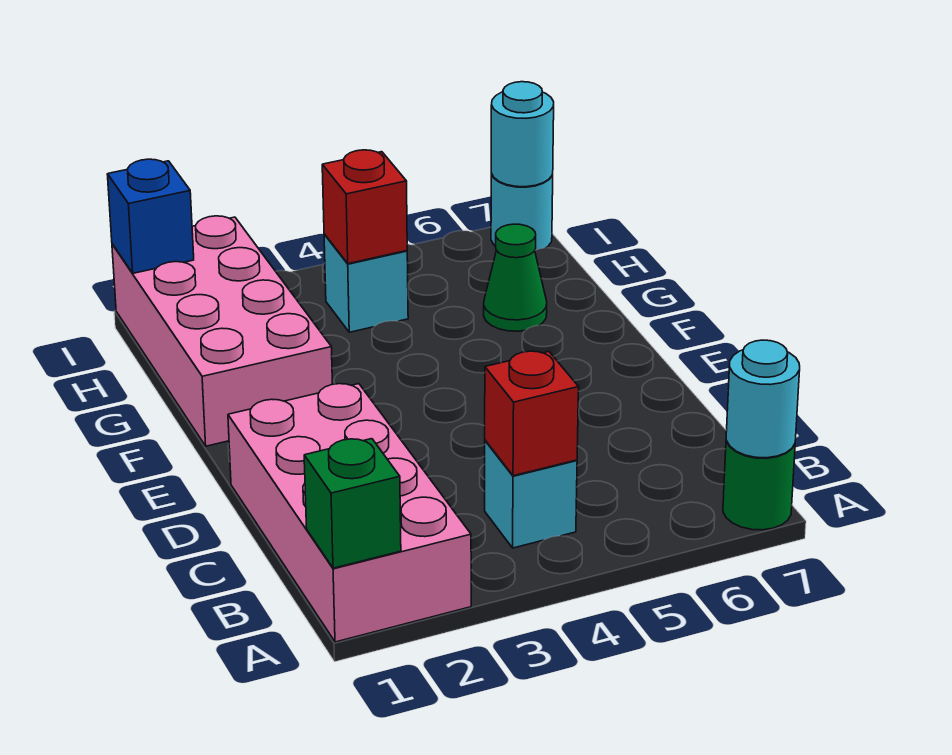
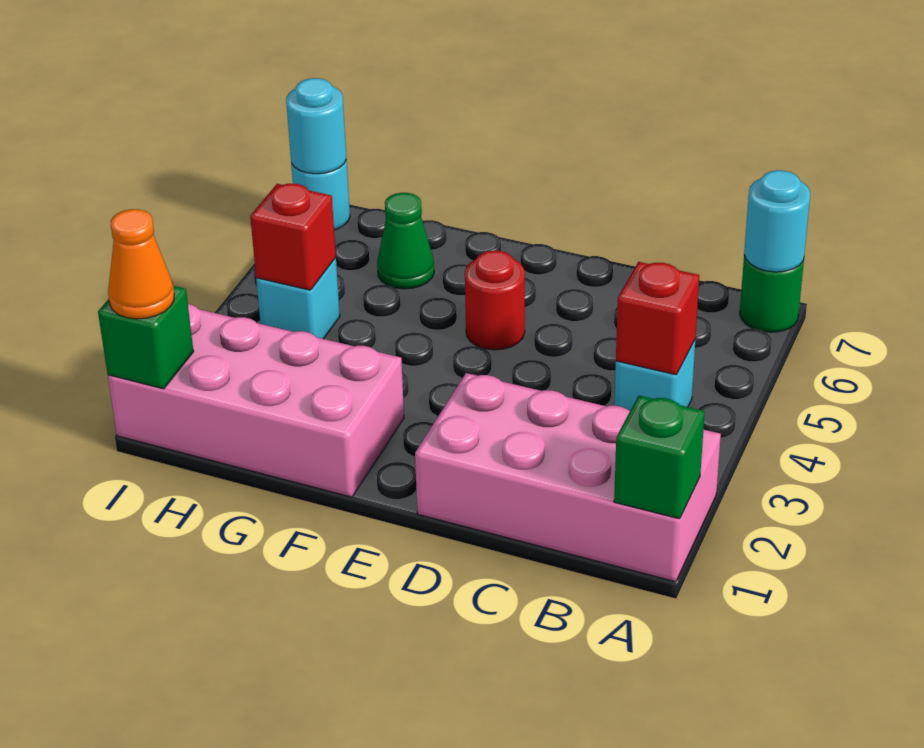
none -> red round brick E5 level 1
blue brick I1 level 2 -> green brick I1 level 2
none -> orange cone I1 level 3

